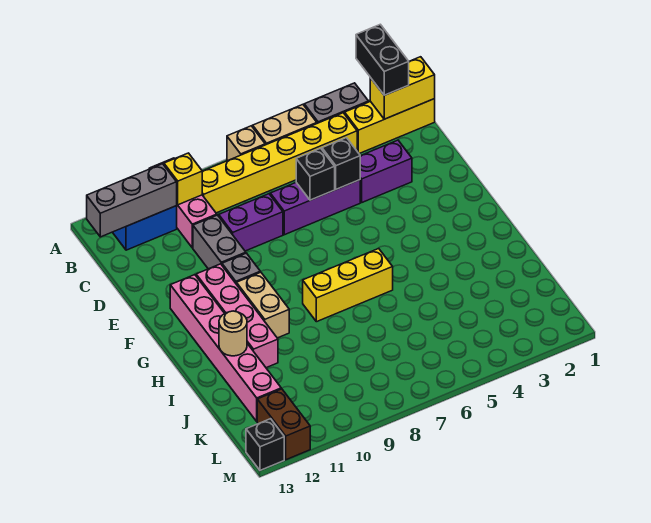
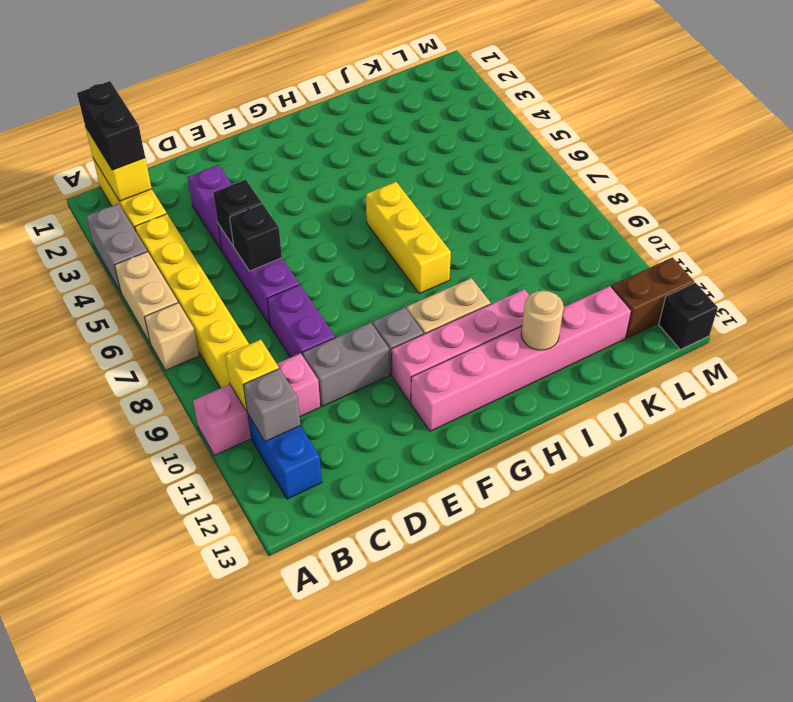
black brick A2:B2 level 3 -> black brick B1:B2 level 3
grey brick B11:B13 level 2 -> grey brick B11 level 2

